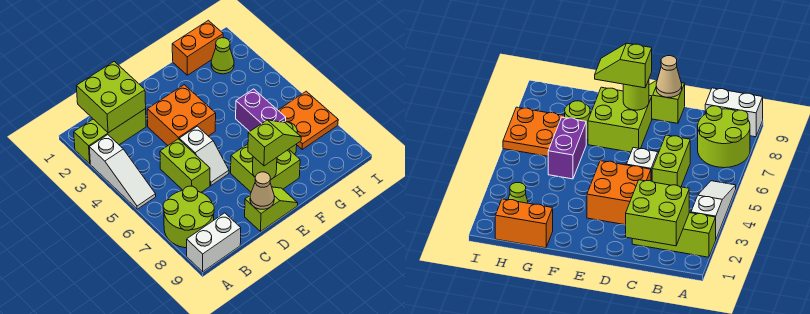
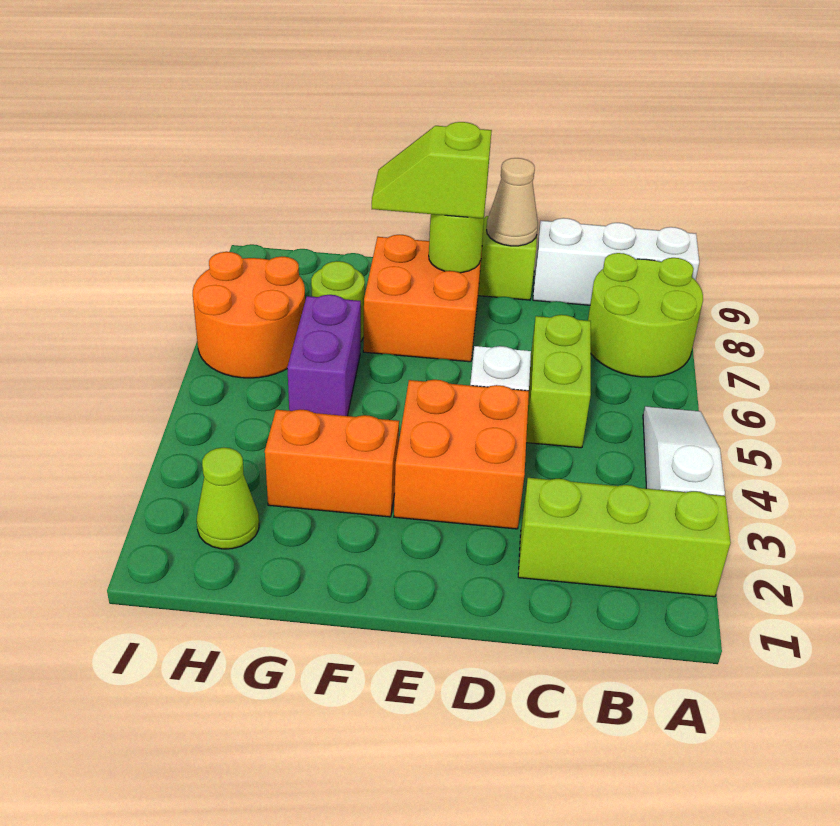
white brick A9:B9 level 1 -> white brick A9:C9 level 1
lime brick B1:C2 level 2 -> none
lime brick E7:F8 level 1 -> orange brick E7:F8 level 1
orange brick G1:H1 level 1 -> orange brick F3:G3 level 1
orange plate H6:I7 level 1 -> orange round brick H6:I7 level 1

